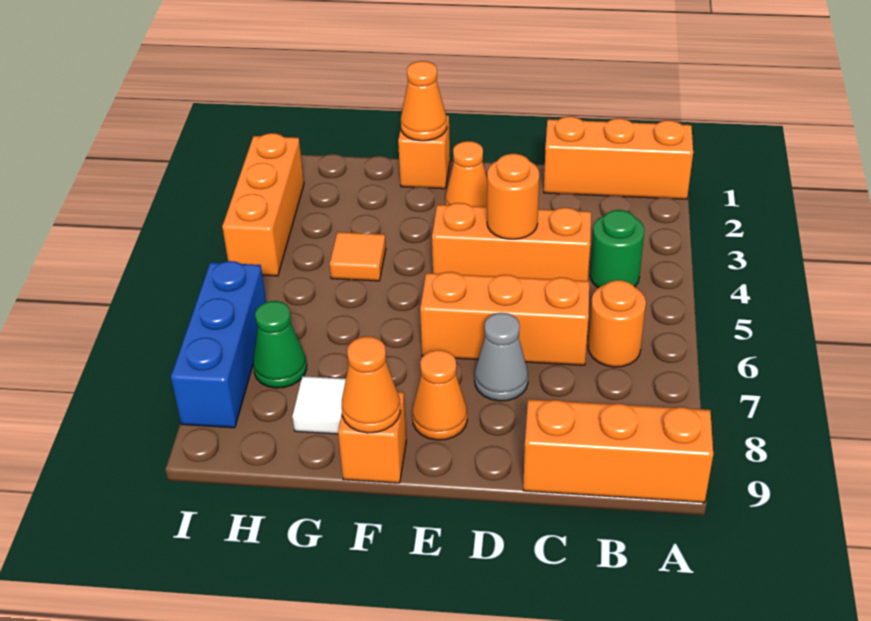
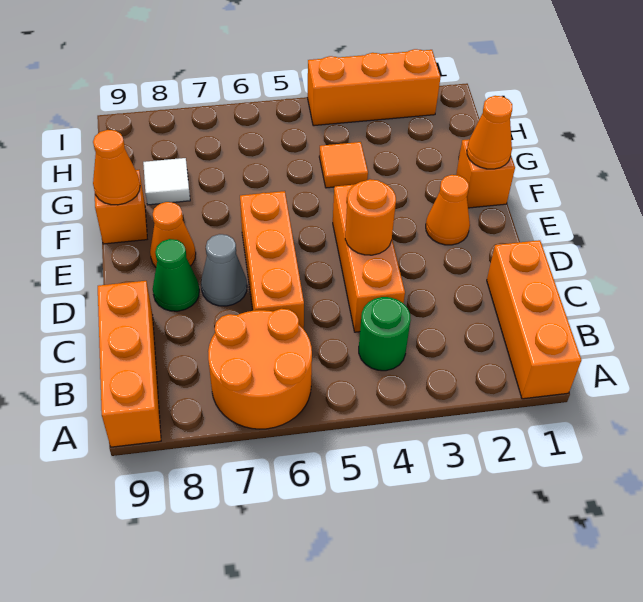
orange round brick B6 level 1 -> orange round brick A6:B7 level 1
green cone H7 level 1 -> green cone D8 level 1
blue brick I6:I8 level 1 -> none

